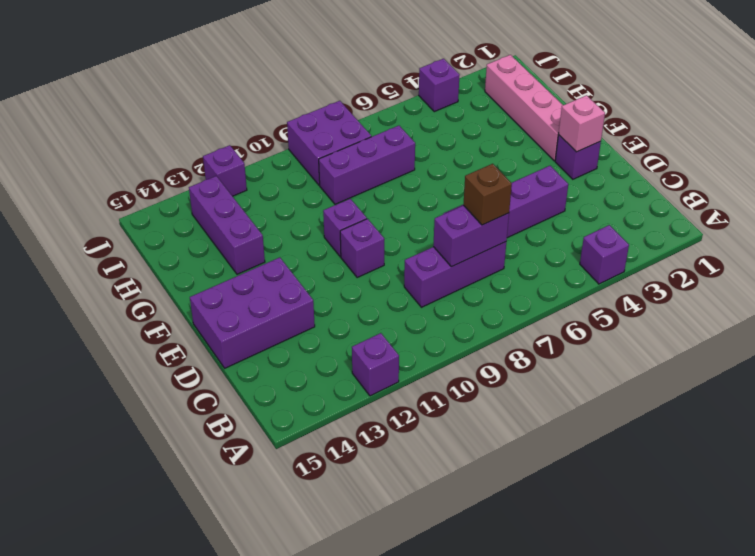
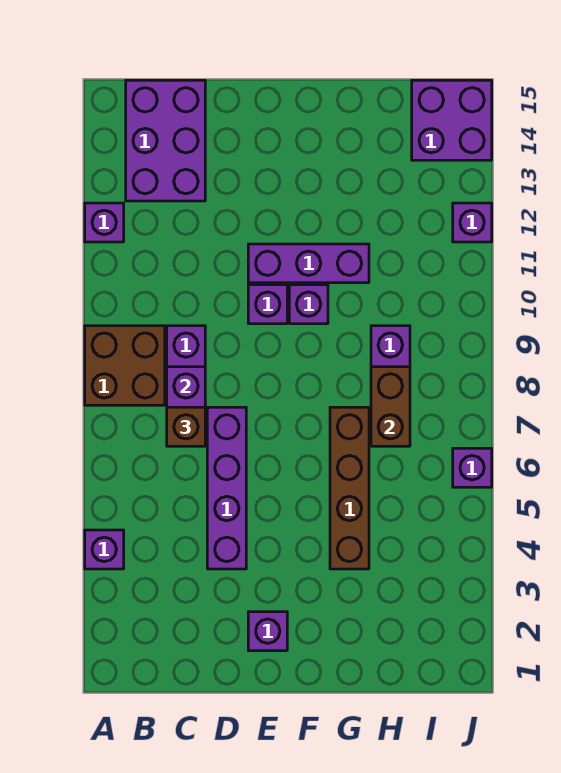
none -> brown brick A8:B9 level 1
purple brick D13:E15 level 1 -> purple brick B13:C15 level 1
pink brick E2 level 2 -> none
pink brick F2:I2 level 1 -> none
none -> brown brick G4:G7 level 1
purple brick G13:I13 level 1 -> purple brick E11:G11 level 1
none -> brown brick H7:H8 level 2
purple brick I8:J9 level 1 -> purple brick I14:J15 level 1
purple brick J4 level 1 -> purple brick J6 level 1

